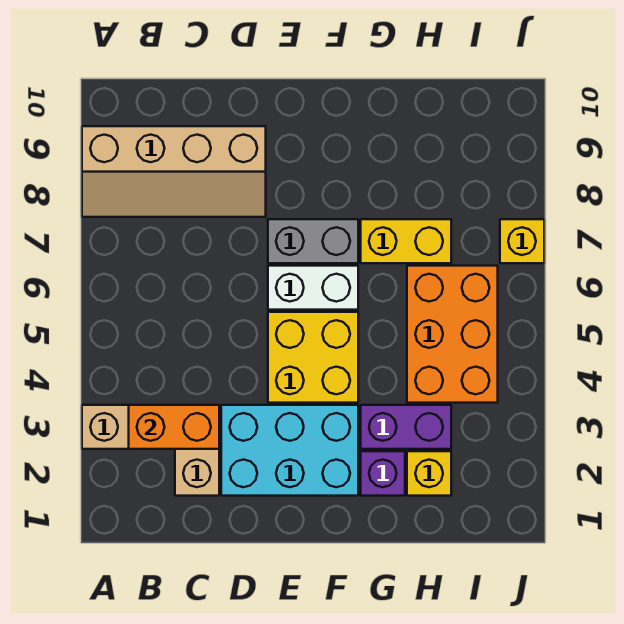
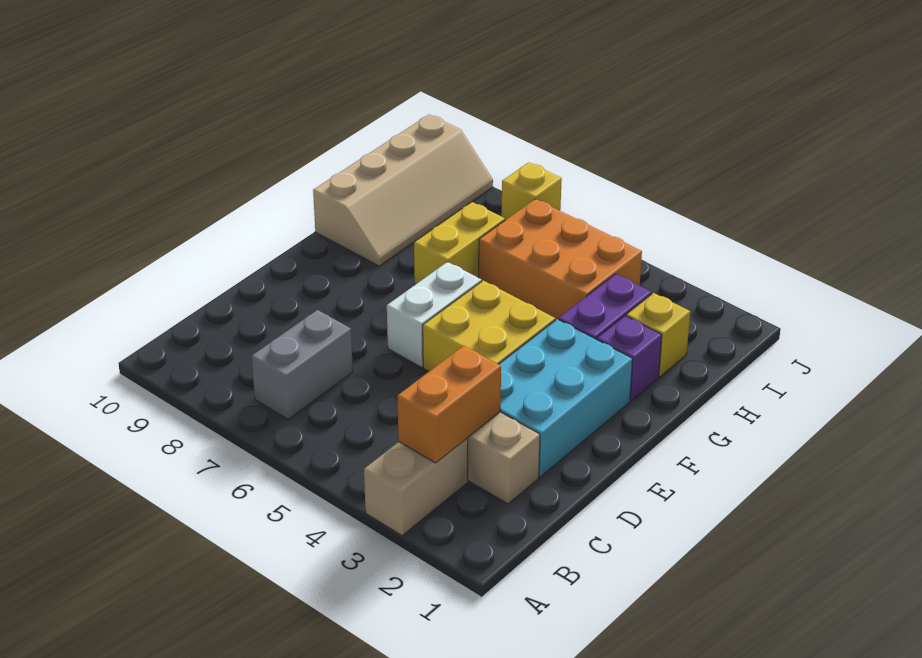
tan slope A8:D9 level 1 top 9 -> tan slope G9:J10 level 1 top 10
grey brick E7:F7 level 1 -> grey brick B7:C7 level 1

